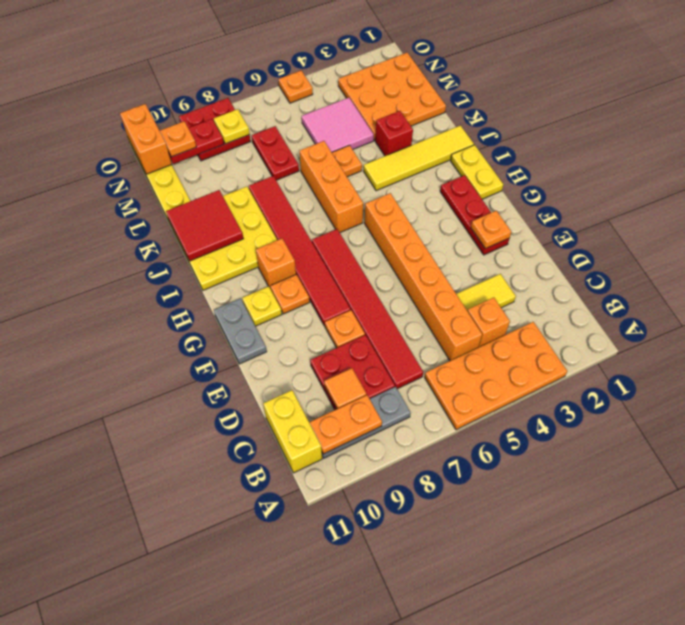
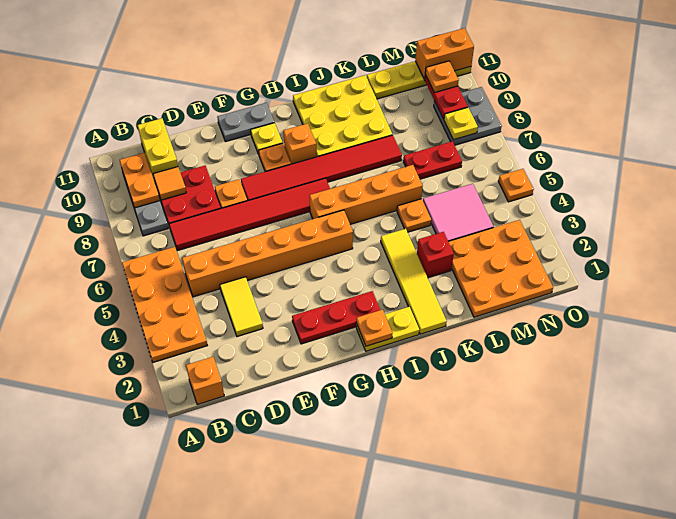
yellow brick B11:C11 level 1 -> yellow brick C10:C11 level 1
orange brick C4 level 1 -> orange brick B1 level 1
orange plate F2 level 2 -> orange plate H1 level 2
orange brick I6:K6 level 1 -> orange brick H6:K6 level 1
red tile J10:K11 level 2 -> none
red plate N8:O9 level 1 -> grey plate N8:O9 level 1

